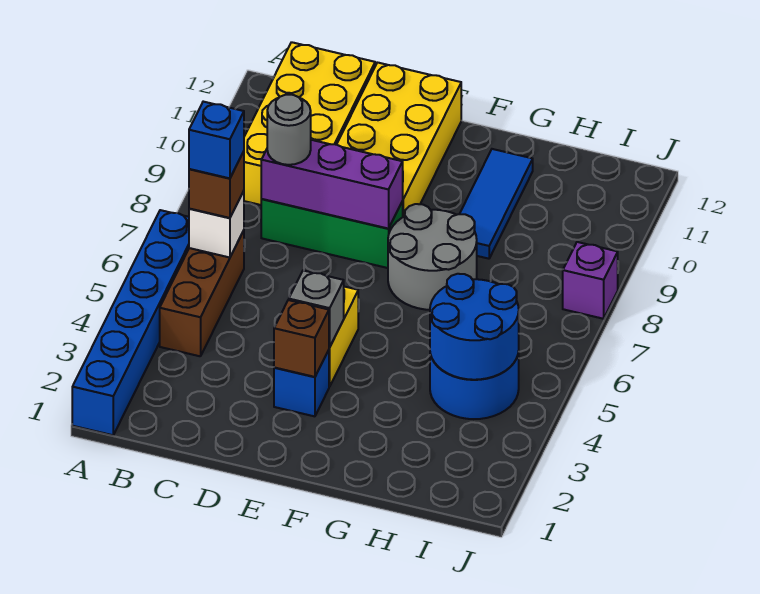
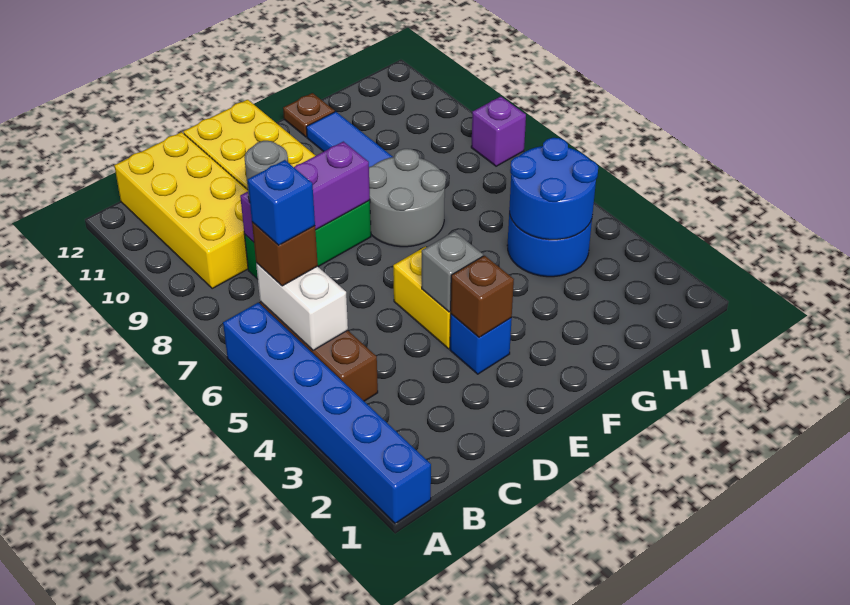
white brick B6 level 2 -> white brick B5:B6 level 2
none -> brown plate G12 level 1

